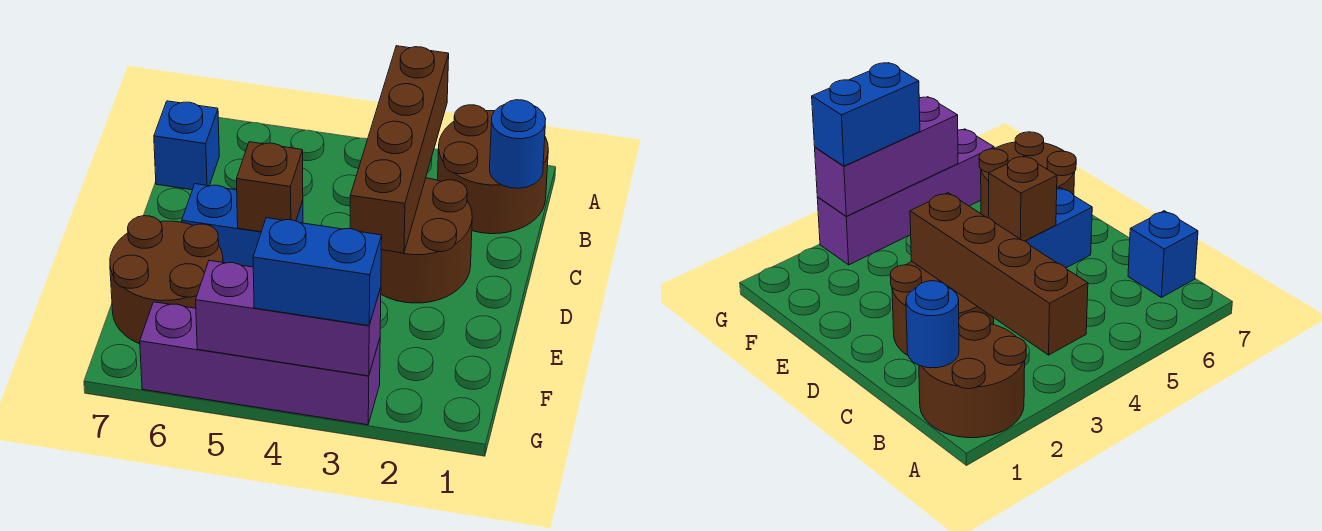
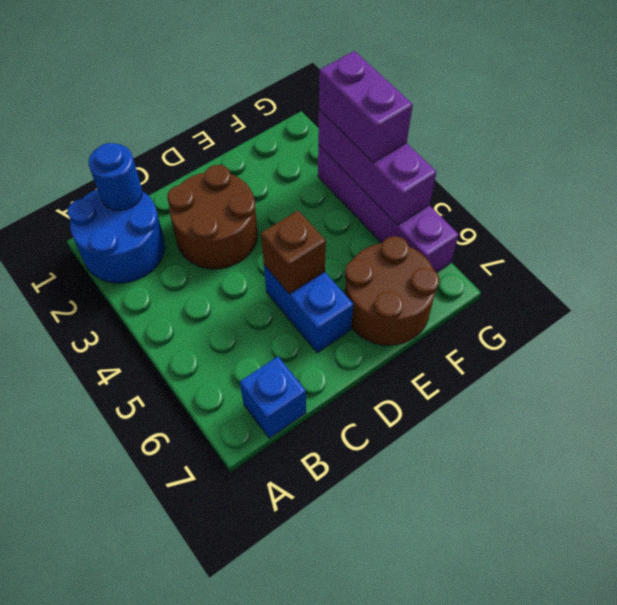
brown round brick A1:B2 level 1 -> blue round brick A1:B2 level 1
brown brick A3:D3 level 2 -> none
blue brick G3:G4 level 3 -> purple brick G3:G4 level 3

